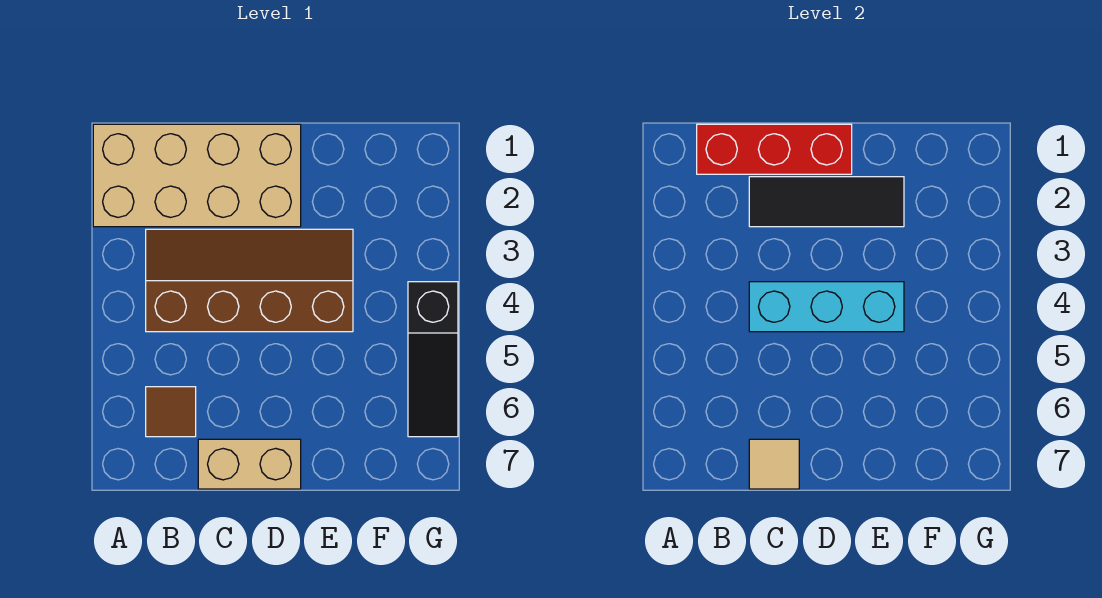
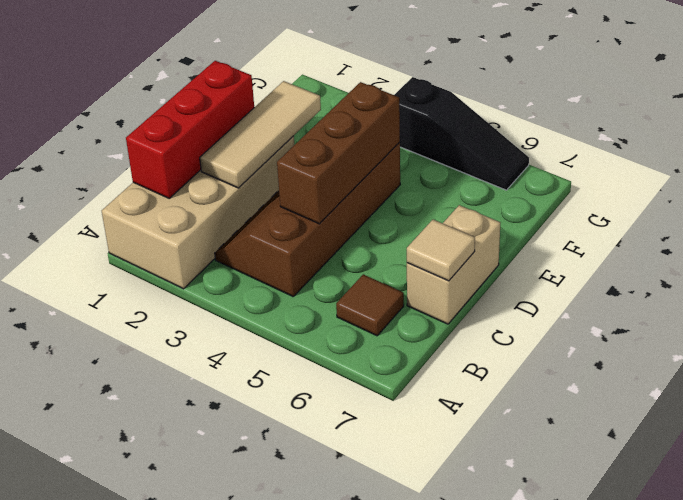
black tile C2:E2 level 2 -> tan tile C2:E2 level 2
cyan brick C4:E4 level 2 -> brown brick C4:E4 level 2

